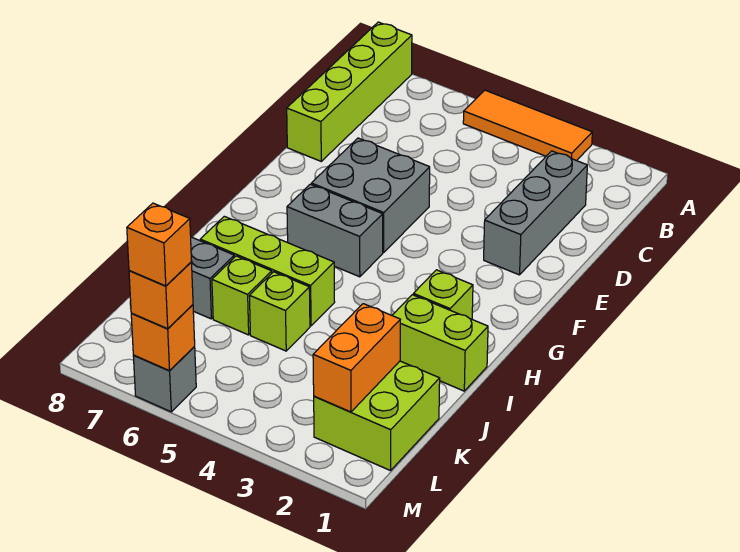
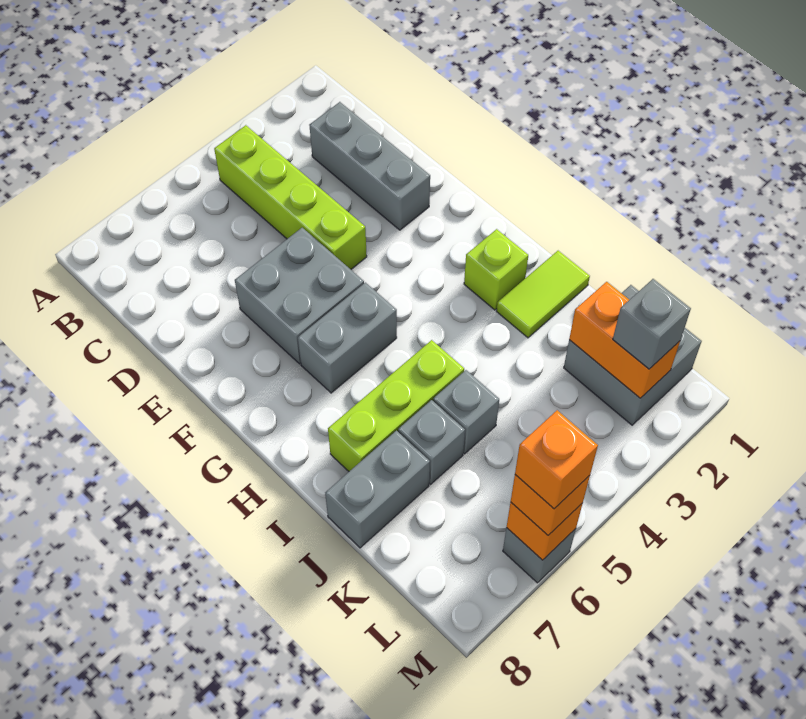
orange tile A3:A5 level 1 -> none
lime brick A8:D8 level 1 -> lime brick B4:E4 level 1
lime brick I1:I2 level 1 -> lime tile I1:I2 level 1
lime brick J5 level 1 -> grey brick J5 level 1
lime brick J6 level 1 -> grey brick J6 level 1
lime brick K1:L2 level 1 -> grey brick K1:L2 level 1
none -> grey brick L2 level 3

